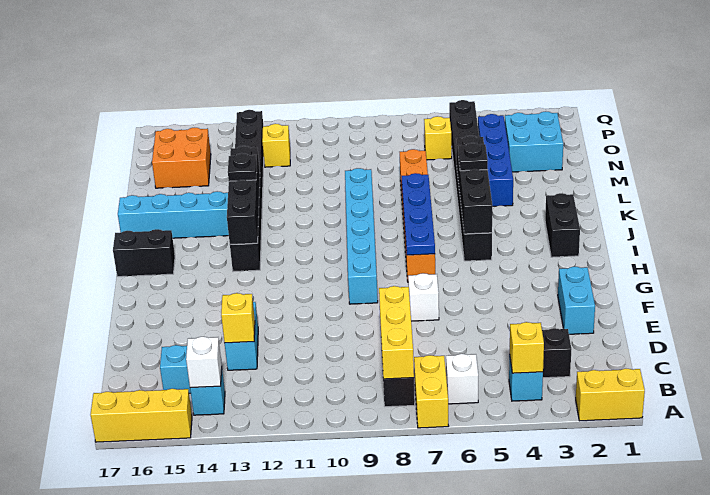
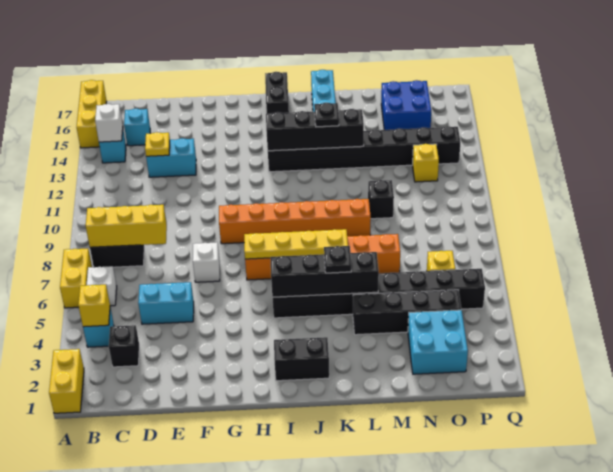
yellow brick A7:B7 level 1 -> yellow brick A6:A7 level 1
yellow brick D13 level 2 -> yellow plate D13 level 2
cyan brick E2:F2 level 1 -> cyan brick D5:E5 level 1
cyan brick G9:L9 level 1 -> orange brick G9:L9 level 1
blue plate H7:K7 level 2 -> yellow plate H7:K7 level 2
blue brick L4:O4 level 1 -> black brick L4:O4 level 1
none -> black brick M10 level 1
orange brick N15:O16 level 1 -> blue brick N15:O16 level 1

